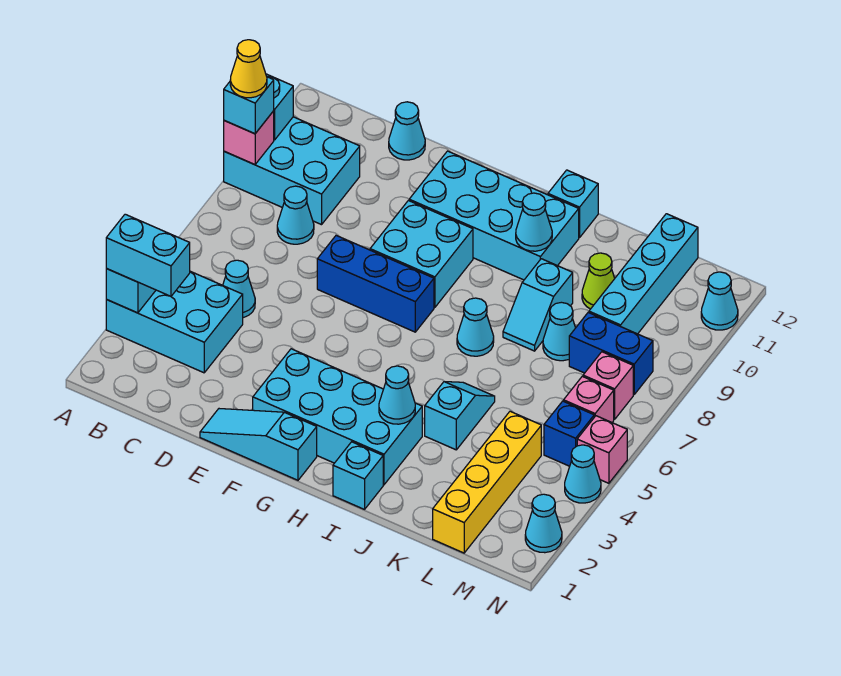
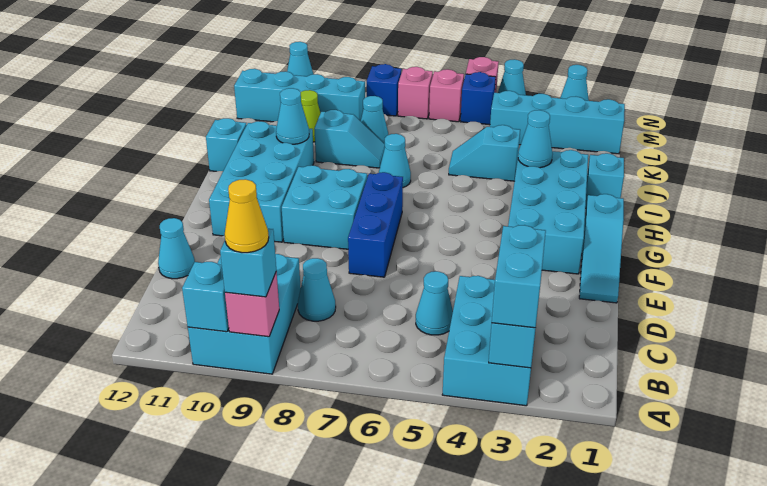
yellow brick L1:L4 level 1 -> cyan brick L1:L4 level 1
blue brick L8:M8 level 1 -> blue brick M8 level 1

